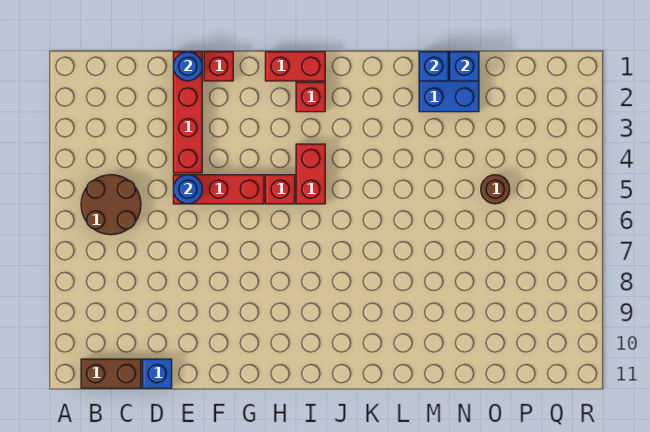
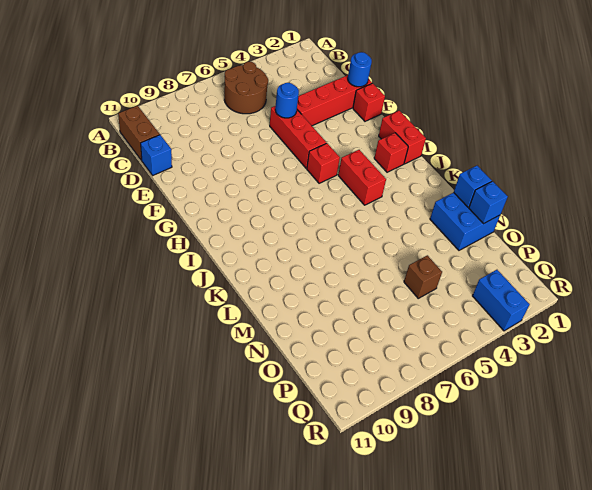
red brick I4:I5 level 1 -> red brick I4:J4 level 1
brown round brick O5 level 1 -> brown brick O5 level 1
none -> blue brick Q3:R3 level 1

